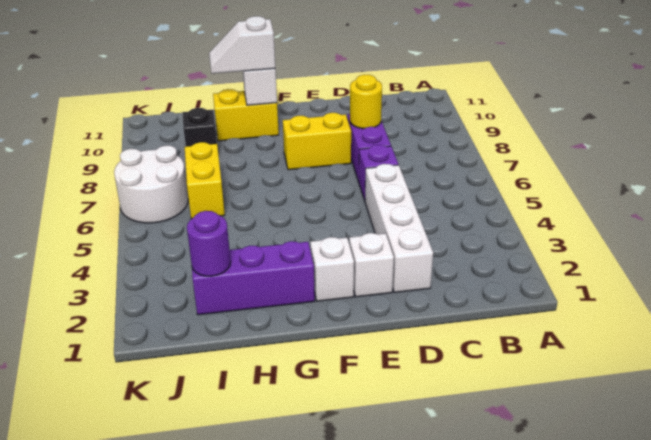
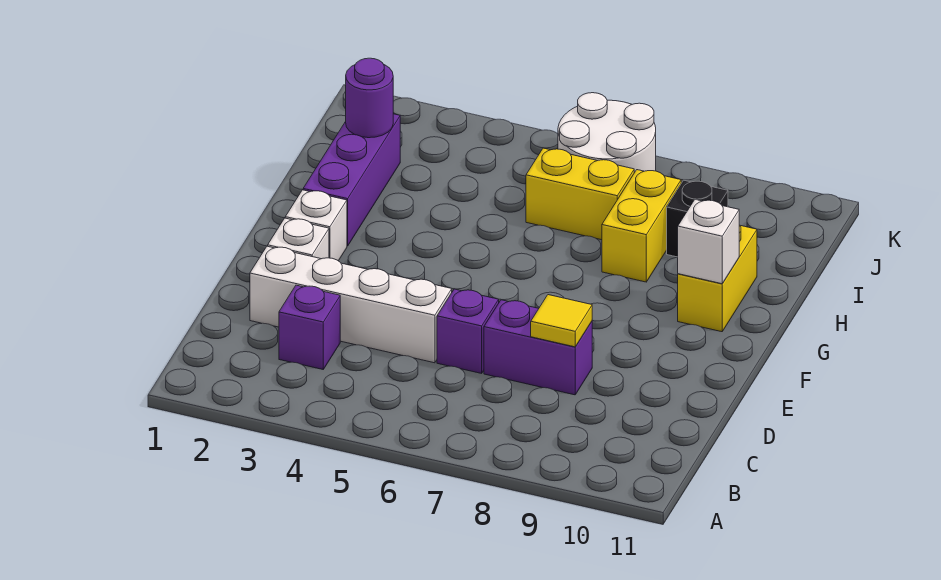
none -> purple brick C3 level 1
yellow round brick D8 level 2 -> yellow tile D8 level 2
yellow brick E8:F8 level 1 -> yellow brick H8:I8 level 1
white slope G10:H10 level 3 top G -> none

